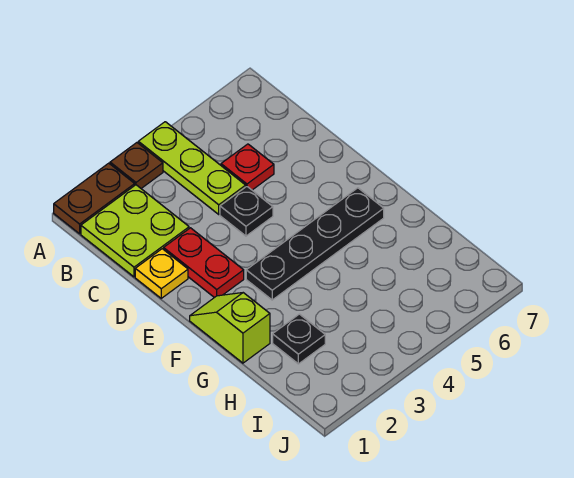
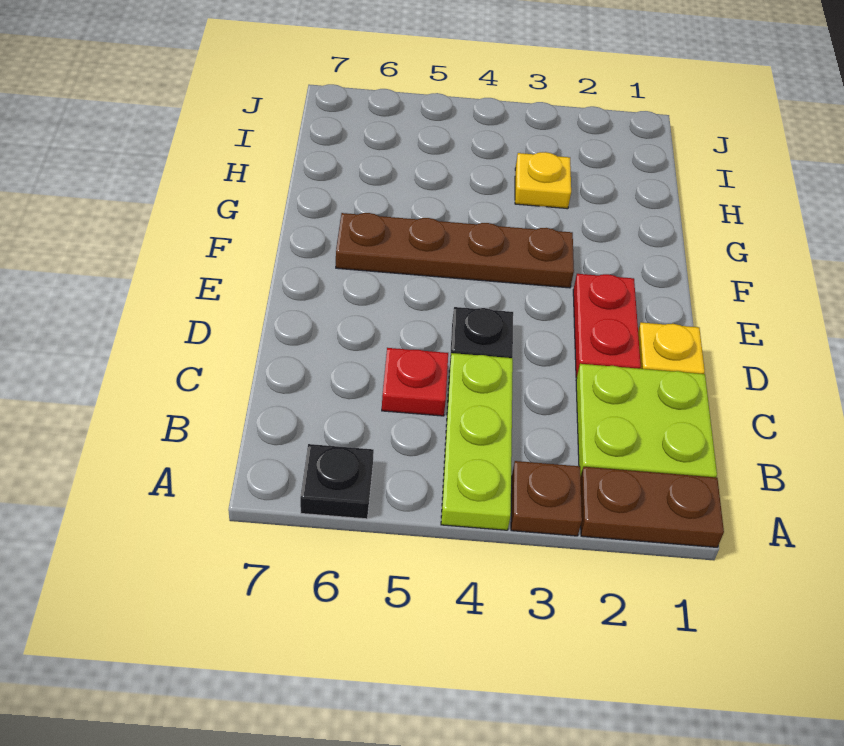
lime slope F1:G1 level 1 top G -> none
black plate F3:F6 level 1 -> brown plate F3:F6 level 1
black plate H2 level 1 -> black plate A6 level 1
none -> yellow plate H3 level 1

